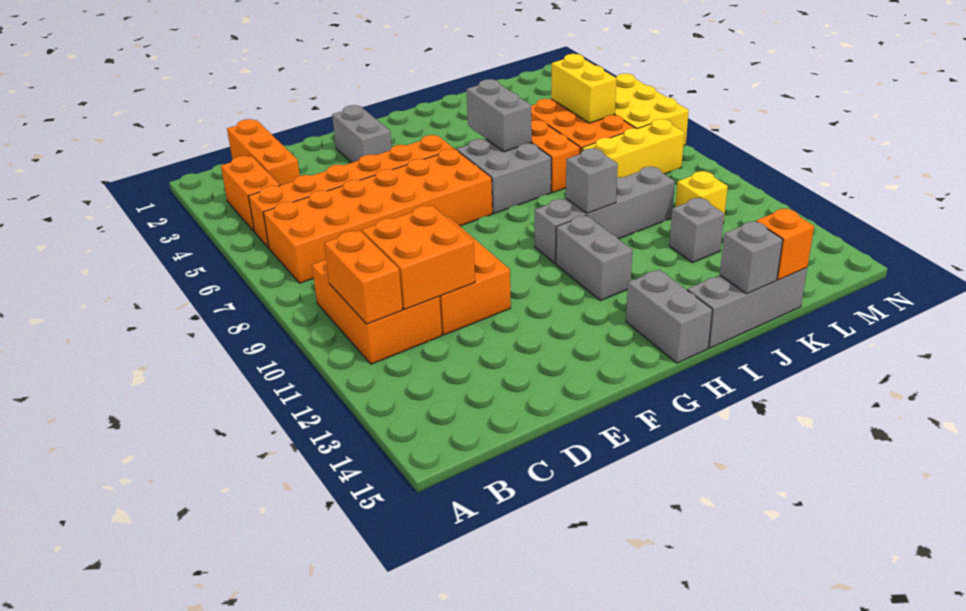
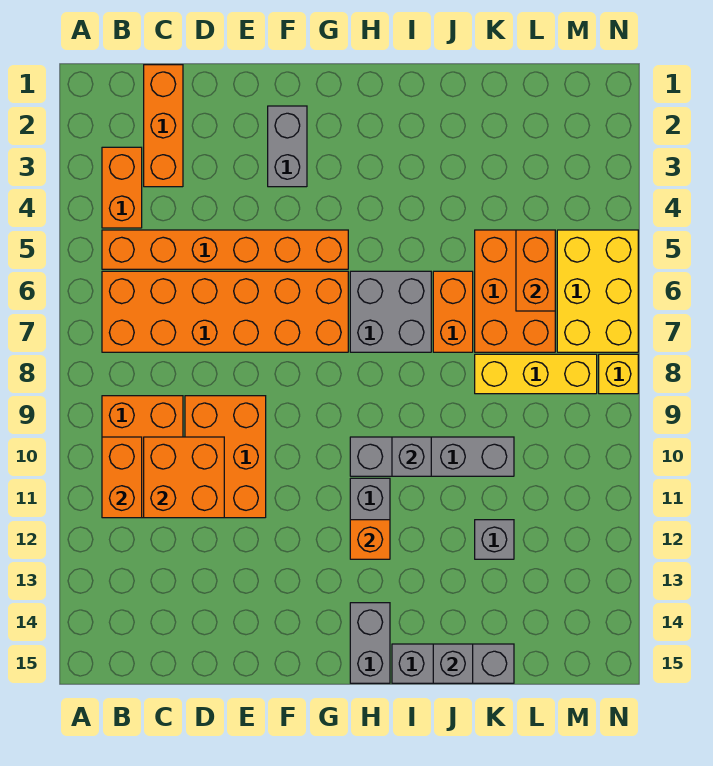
grey brick I5:I6 level 2 -> none
orange brick K15 level 2 -> orange brick H12 level 2
yellow brick L5:L6 level 2 -> orange brick L5:L6 level 2
yellow brick L11 level 1 -> yellow brick N8 level 1

